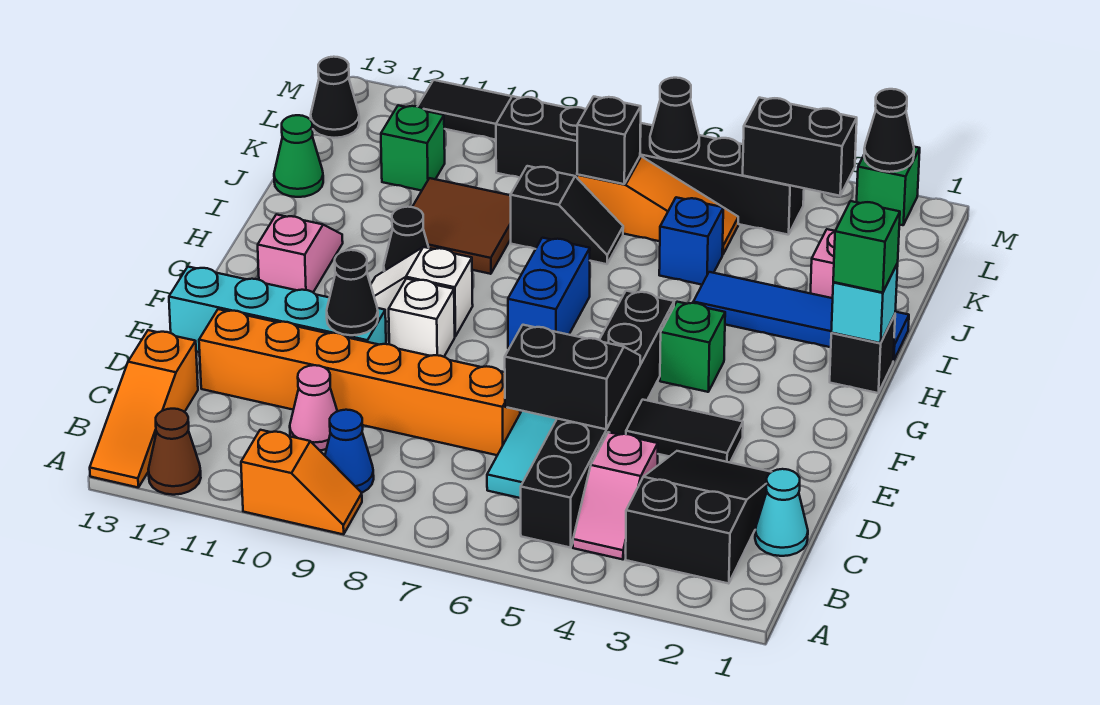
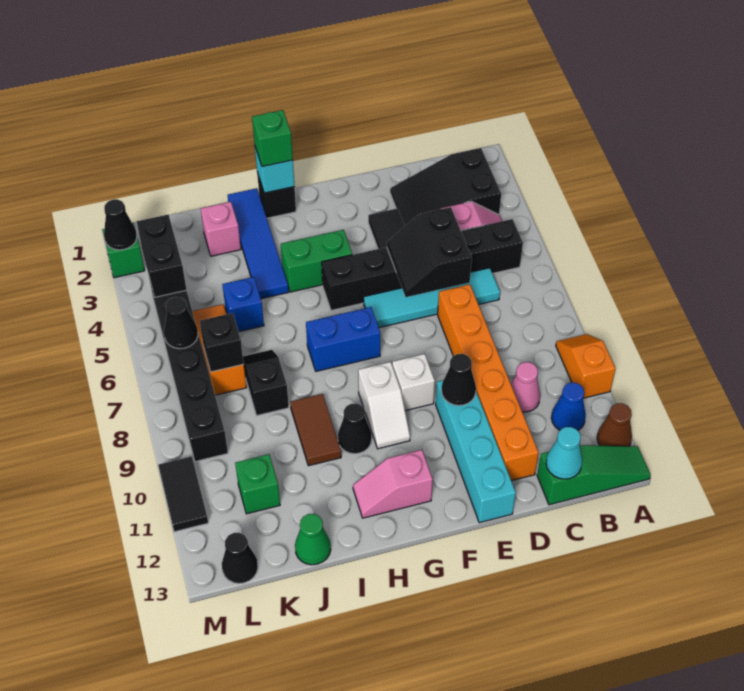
orange slope A13:C13 level 1 top C -> green slope A13:C13 level 1 top C
blue cone B9 level 1 -> blue cone B11 level 1
cyan cone C1 level 1 -> cyan cone C13 level 2
green brick G4 level 1 -> green brick G4:H4 level 1
brown tile I9:J10 level 1 -> brown tile I9:I10 level 1

